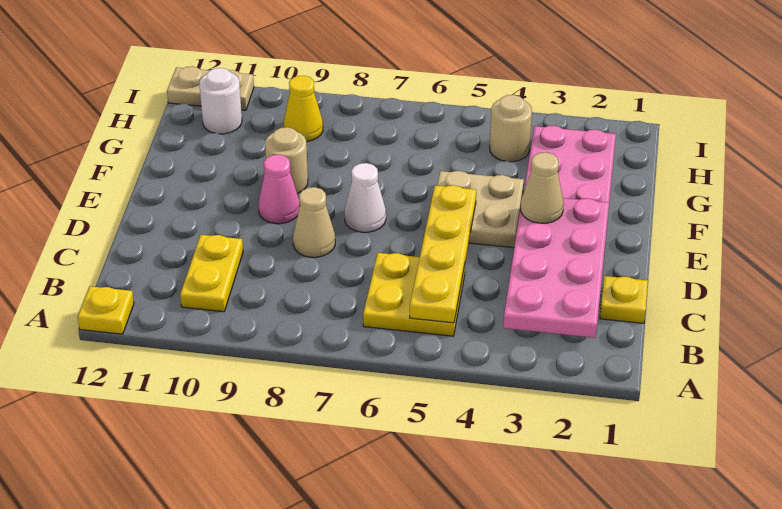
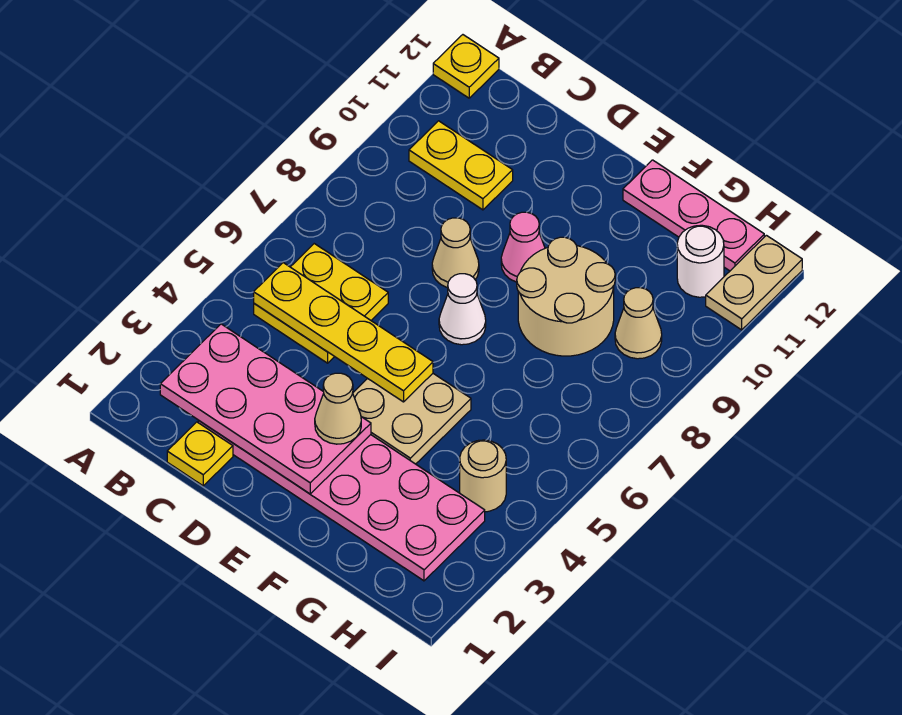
tan round brick F9 level 1 -> tan round brick F8:G9 level 1
none -> pink plate F12:H12 level 1
yellow cone H9 level 1 -> tan cone H9 level 1

